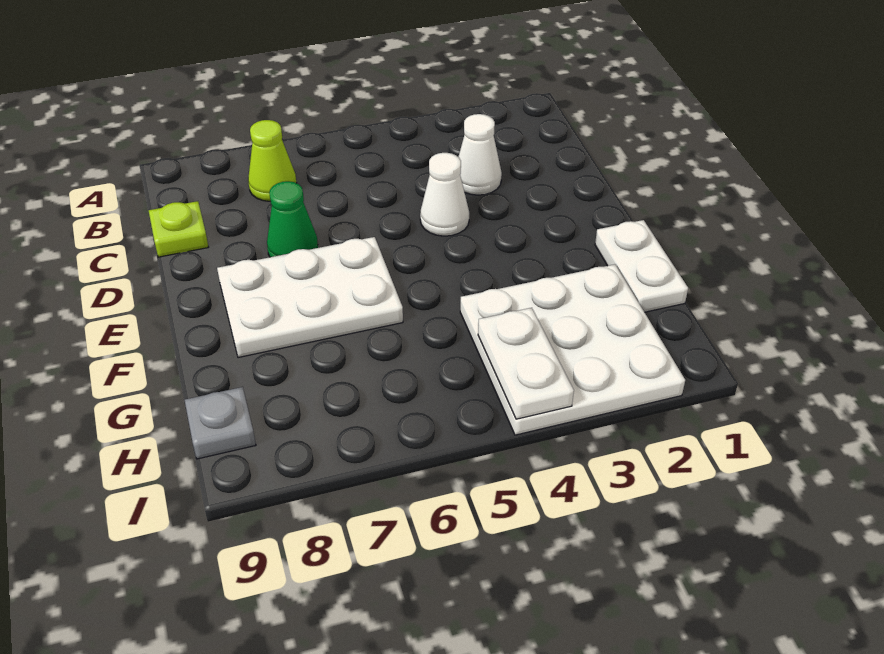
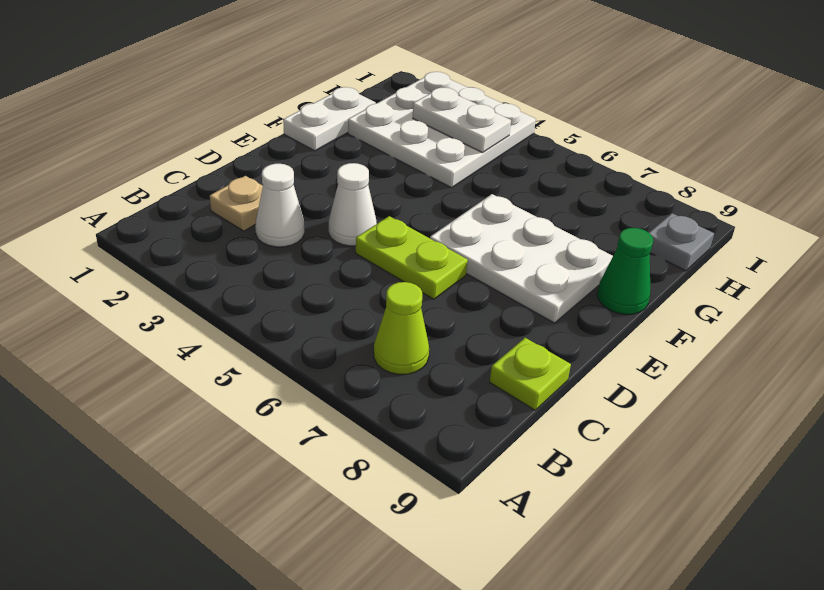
none -> tan plate C2 level 1
none -> lime plate D5:D6 level 1
green cone D7 level 1 -> green cone F9 level 1
white plate H4:I4 level 2 -> white plate H3:H4 level 2

